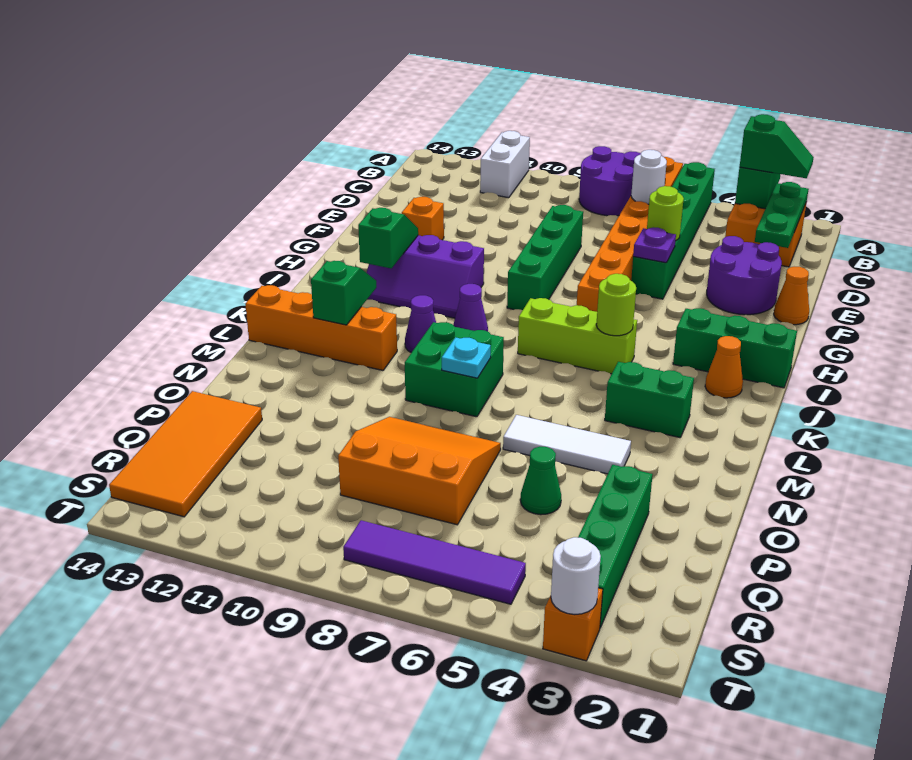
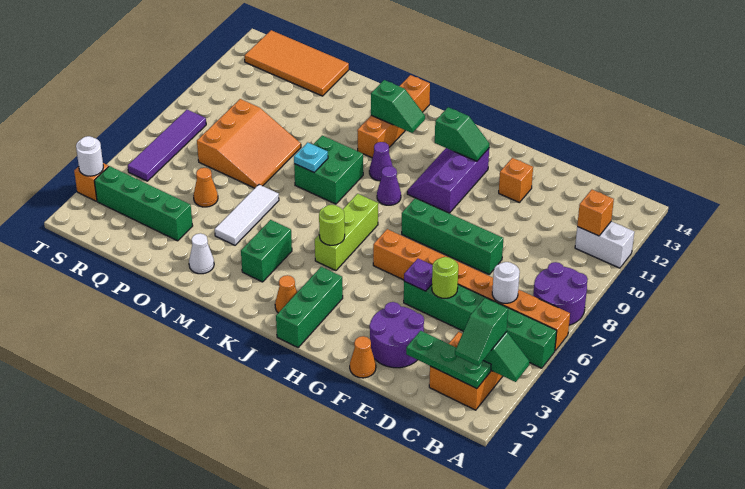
none -> orange brick B11 level 2
none -> white cone N2 level 1
green cone P5 level 1 -> orange cone P5 level 1

